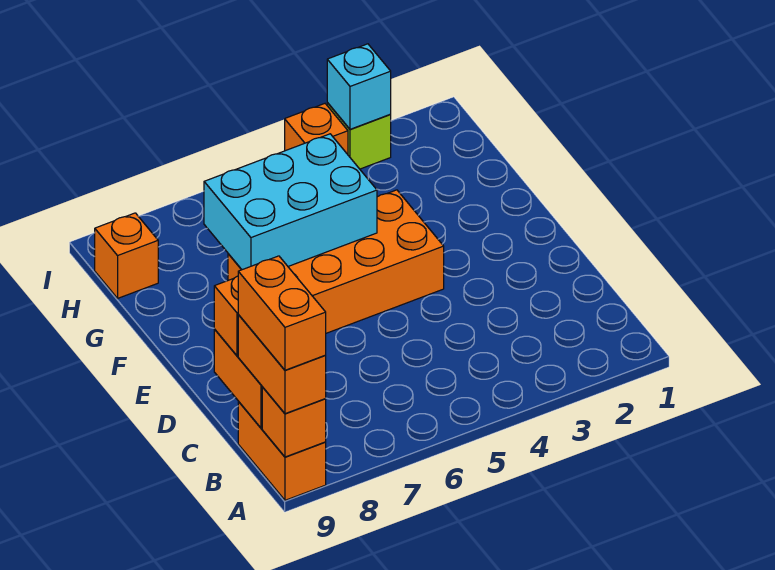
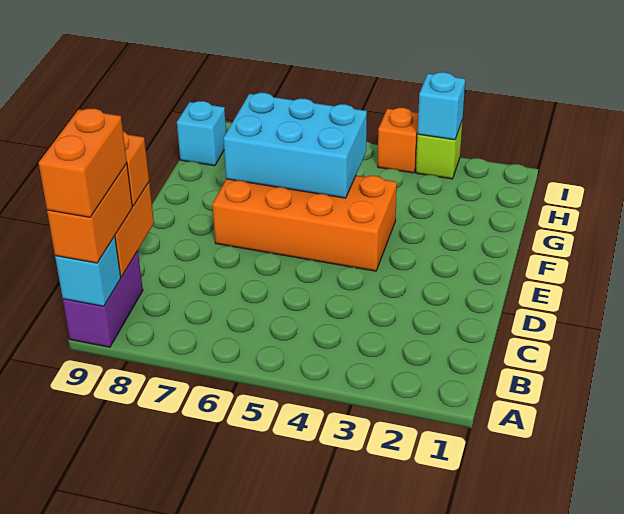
orange brick A9:B9 level 1 -> purple brick A9:B9 level 1
orange brick A9 level 2 -> cyan brick A9 level 2
orange brick H9 level 1 -> cyan brick H9 level 1

